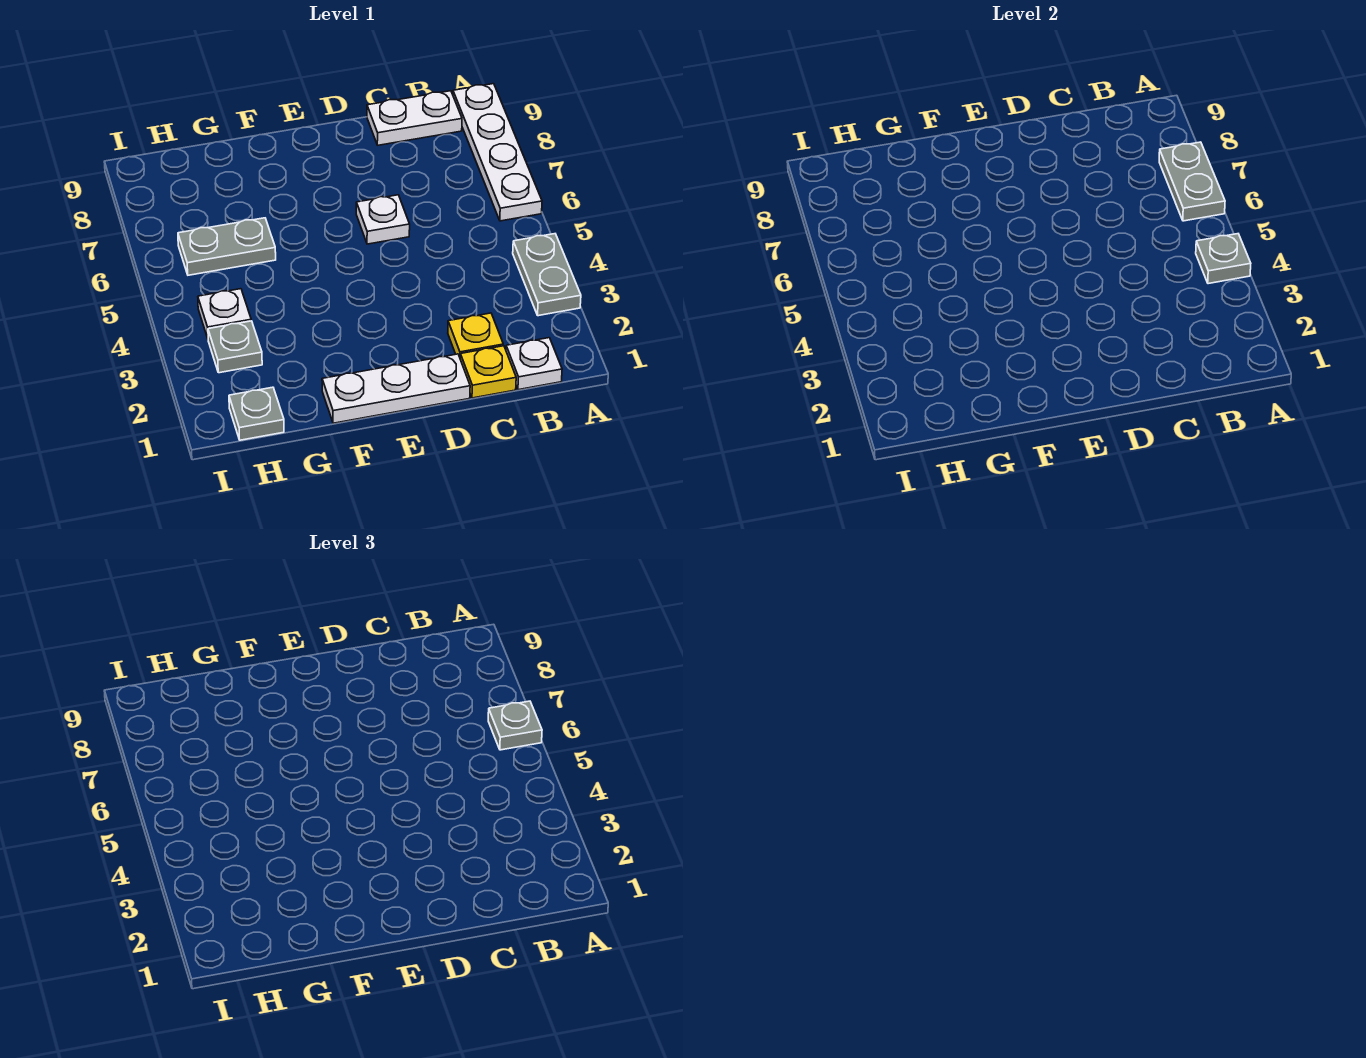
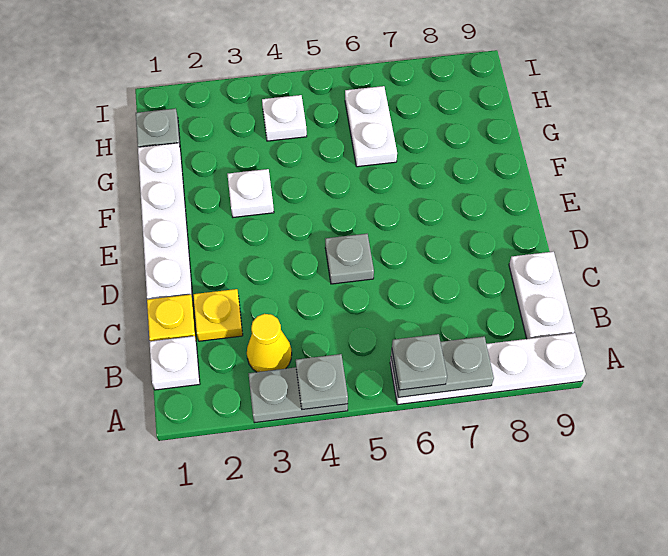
none -> yellow cone B3 level 1
white plate D1:F1 level 1 -> white plate D1:G1 level 1
white plate D6 level 1 -> white plate F3 level 1
grey plate G6:H6 level 1 -> white plate G6:H6 level 1
grey plate H3 level 1 -> grey plate D5 level 1

